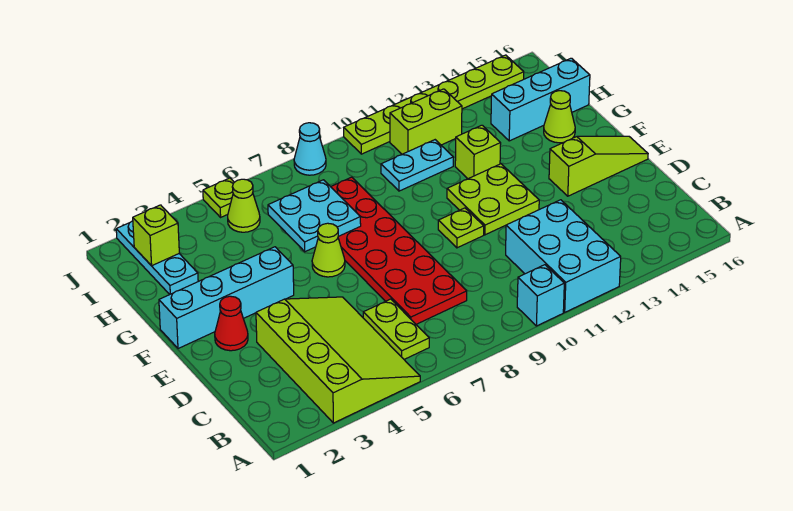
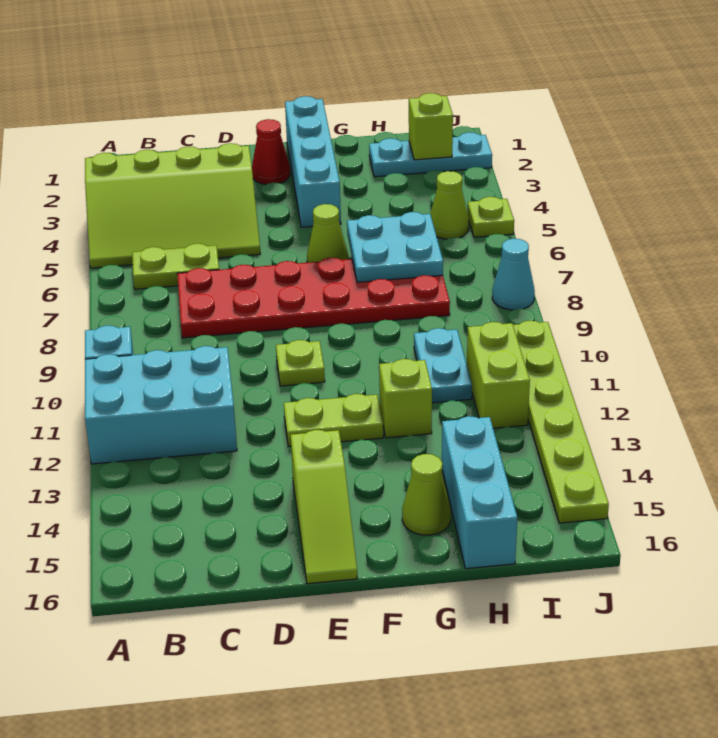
lime plate E11:F12 level 1 -> lime plate E12:F12 level 1

